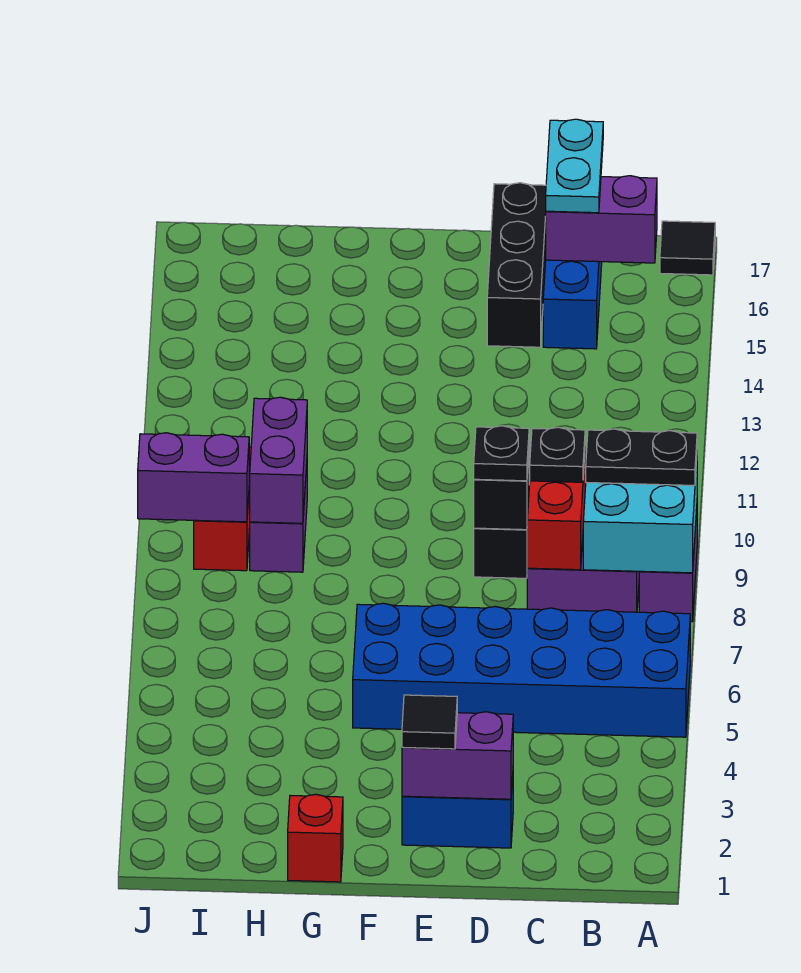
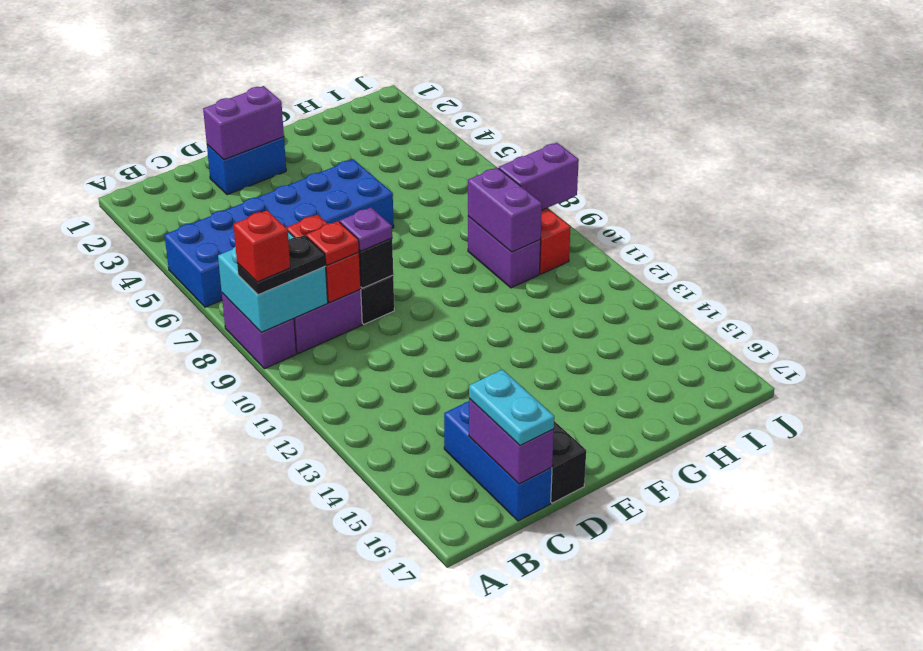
black tile A17 level 1 -> none
purple brick B16:C16 level 2 -> purple brick C16:C17 level 2
black plate C9 level 3 -> red plate C9 level 3
black plate D9 level 3 -> purple plate D9 level 3
black tile E2 level 3 -> none
red brick G1 level 1 -> red brick A9 level 4

